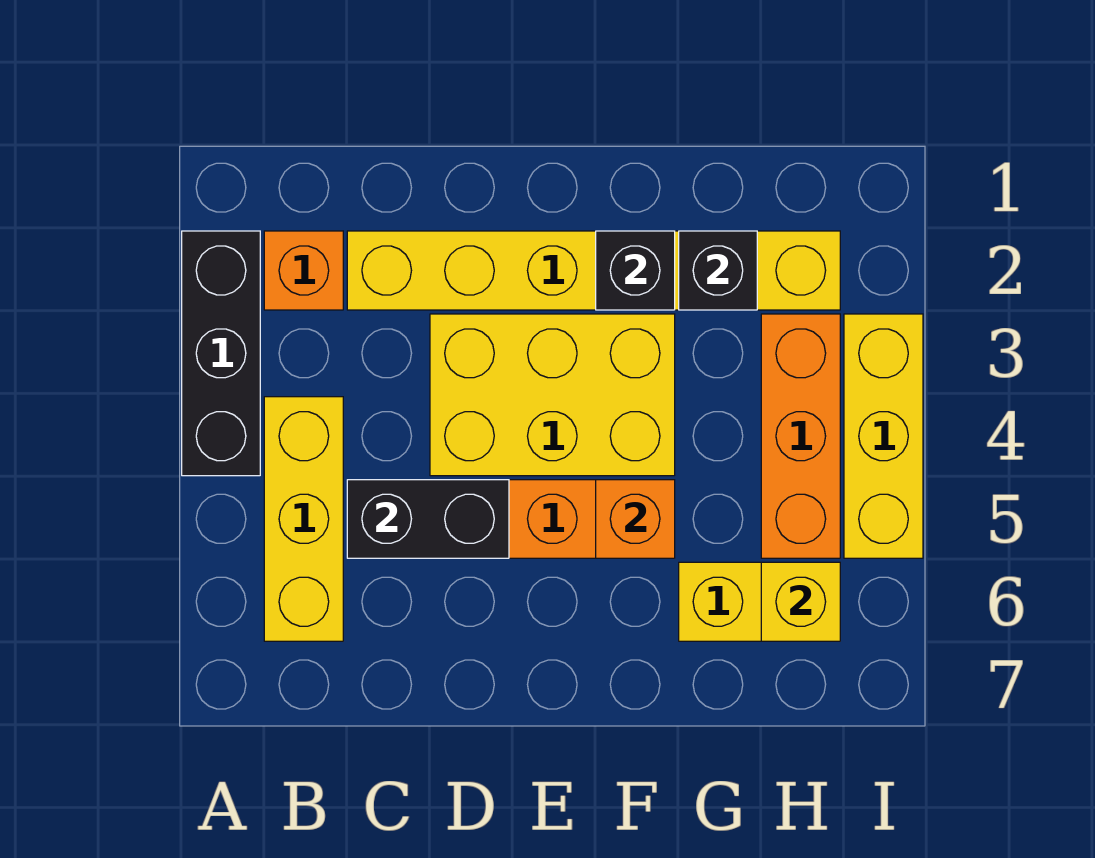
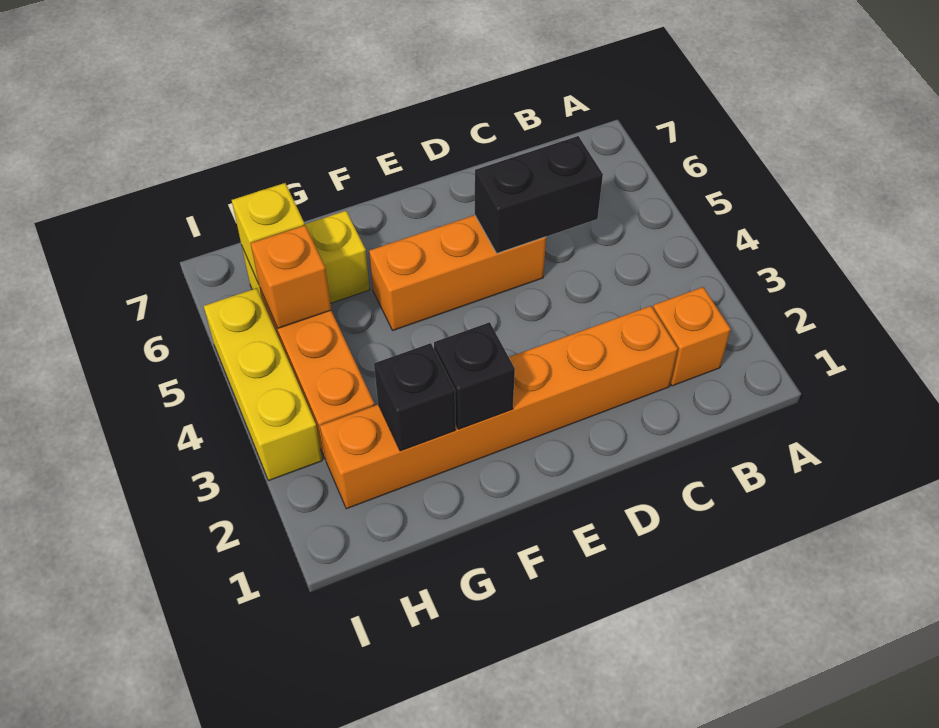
black brick A2:A4 level 1 -> none
yellow brick B4:B6 level 1 -> none
yellow brick C2:H2 level 1 -> orange brick C2:H2 level 1
yellow brick D3:F4 level 1 -> none
orange brick F5 level 2 -> orange brick H5 level 2

